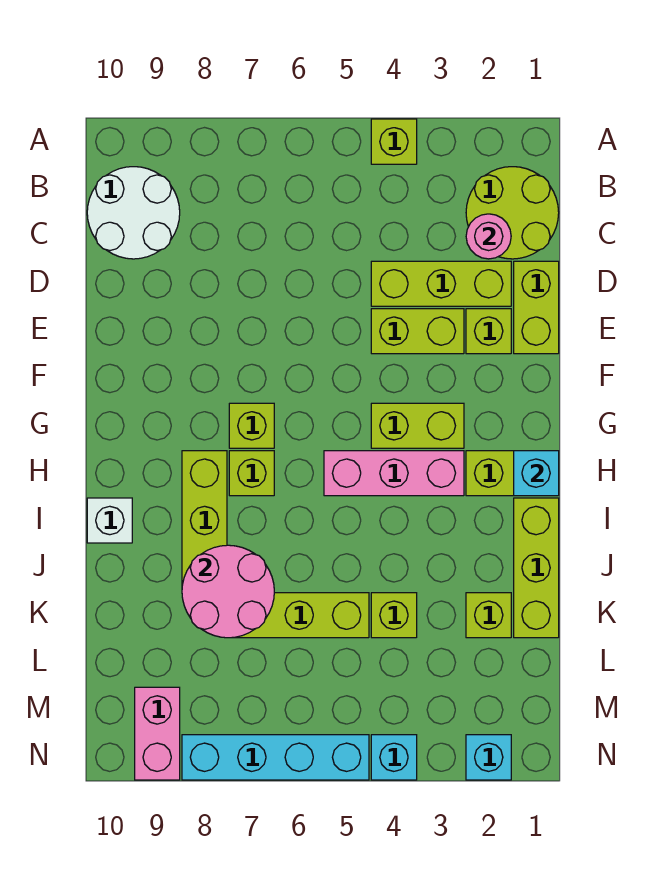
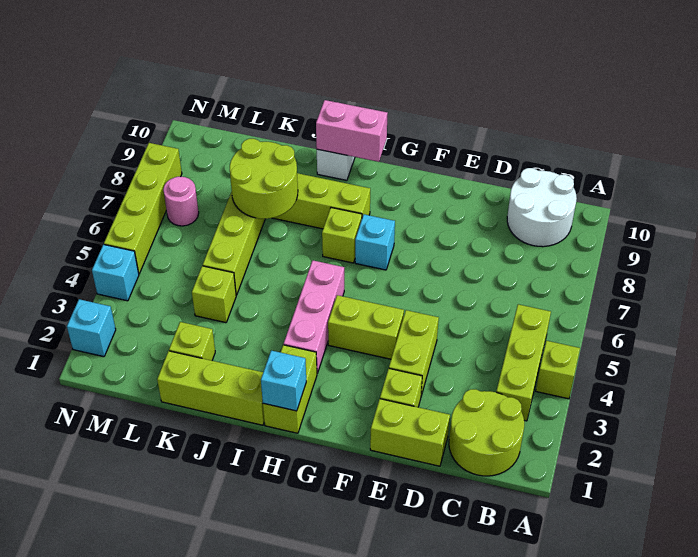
pink round brick C2 level 2 -> pink round brick M7 level 1
lime brick D2:D4 level 1 -> lime brick B3:B5 level 1
lime brick G3:G4 level 1 -> lime brick F4:G4 level 1
lime brick G7 level 1 -> cyan brick G7 level 1
pink round brick J7:K8 level 2 -> lime round brick J7:K8 level 2
pink brick M9:N9 level 1 -> pink brick H10:I10 level 2
cyan brick N5:N8 level 1 -> lime brick N5:N8 level 1

